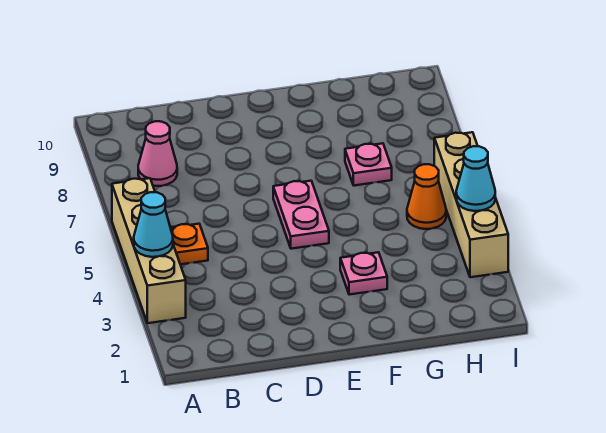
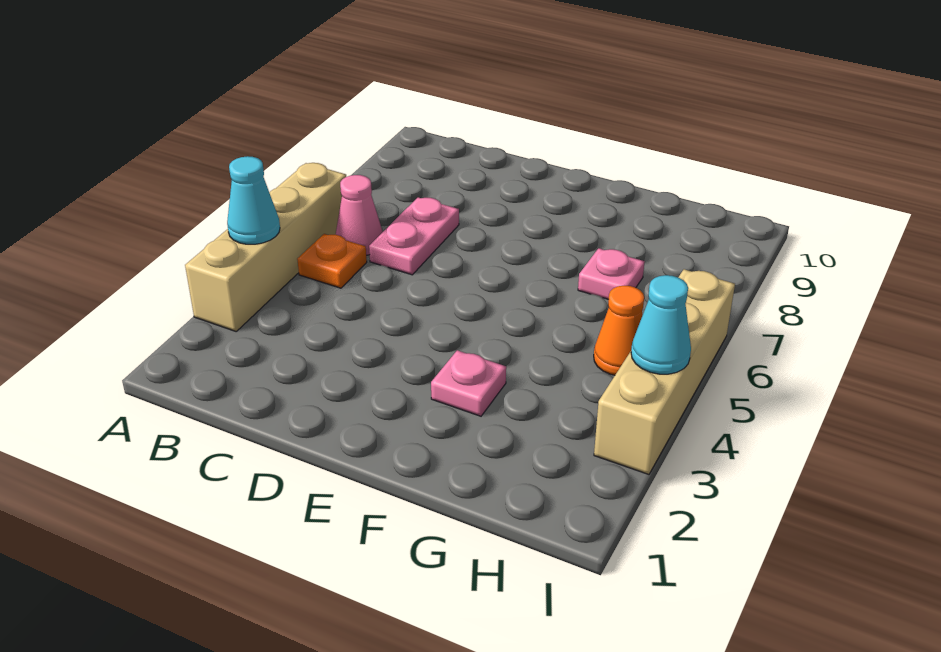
pink cone B8 level 1 -> pink cone B6 level 1
pink plate E5:E6 level 1 -> pink plate C6:C7 level 1

